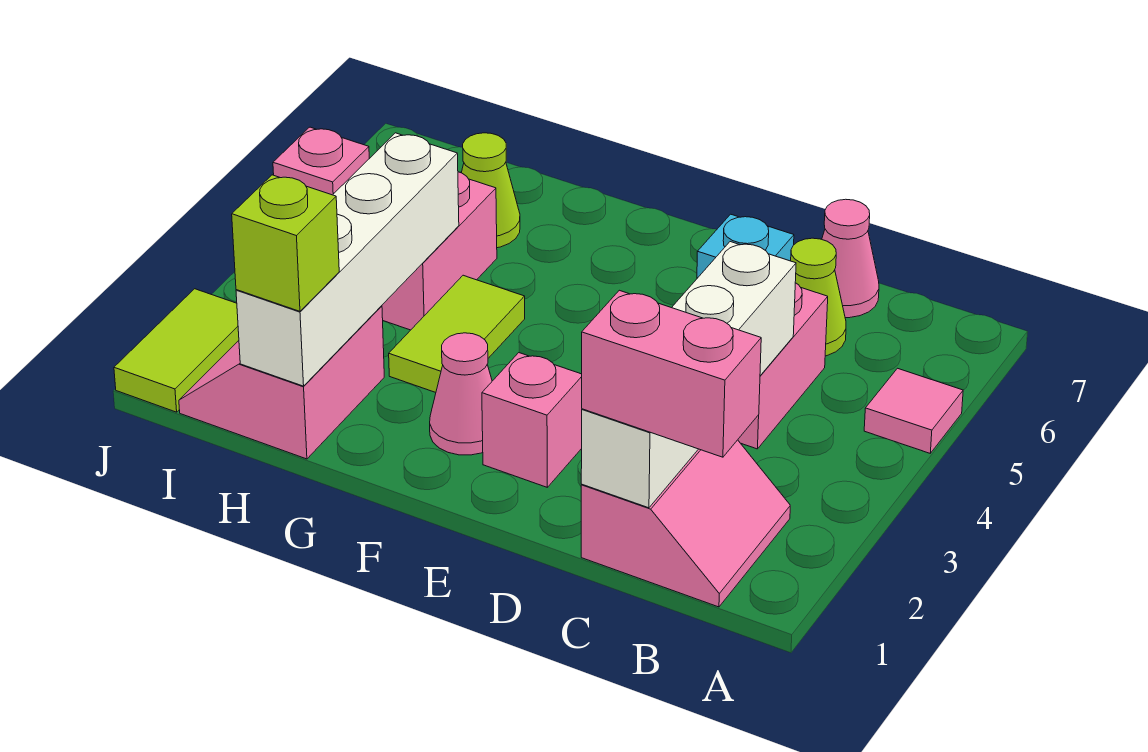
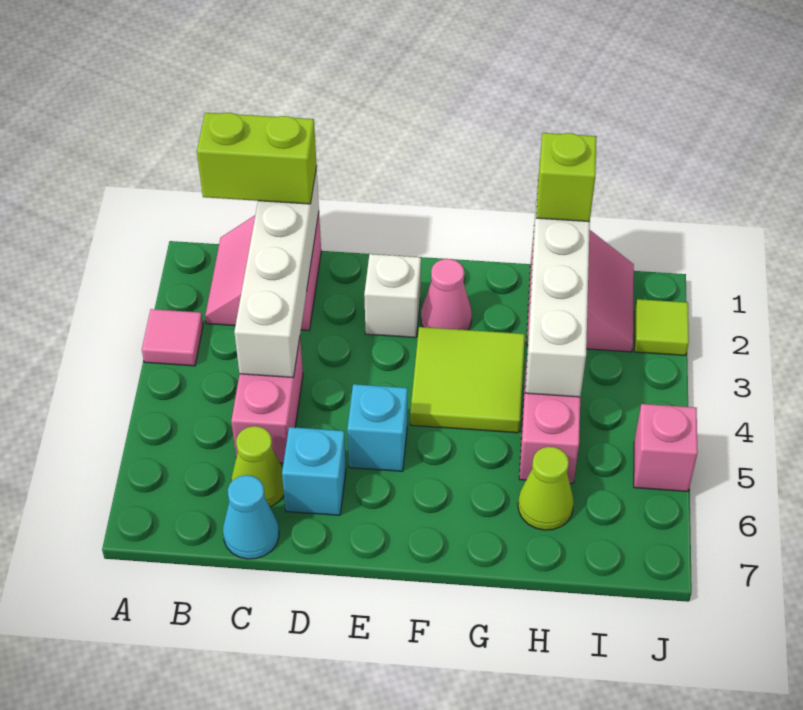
pink tile A5 level 1 -> pink tile A3 level 1
pink brick B1:C1 level 3 -> lime brick B1:C1 level 3
pink cone C7 level 1 -> cyan cone C7 level 1
pink brick E2 level 1 -> white brick E2 level 1
none -> cyan brick E5 level 1
lime tile G3:G4 level 1 -> lime tile F3:G4 level 1
lime tile J1:J2 level 1 -> lime tile J2 level 1

